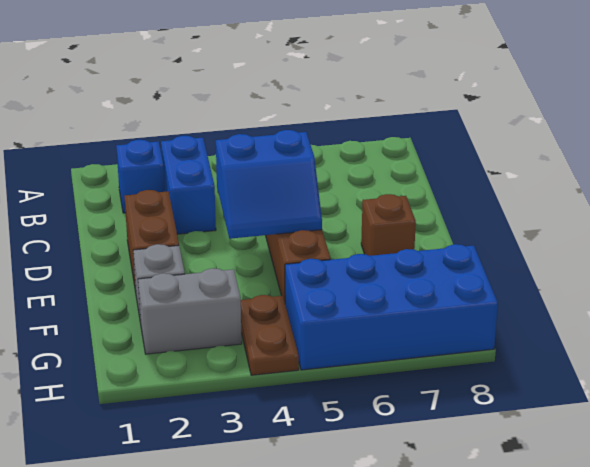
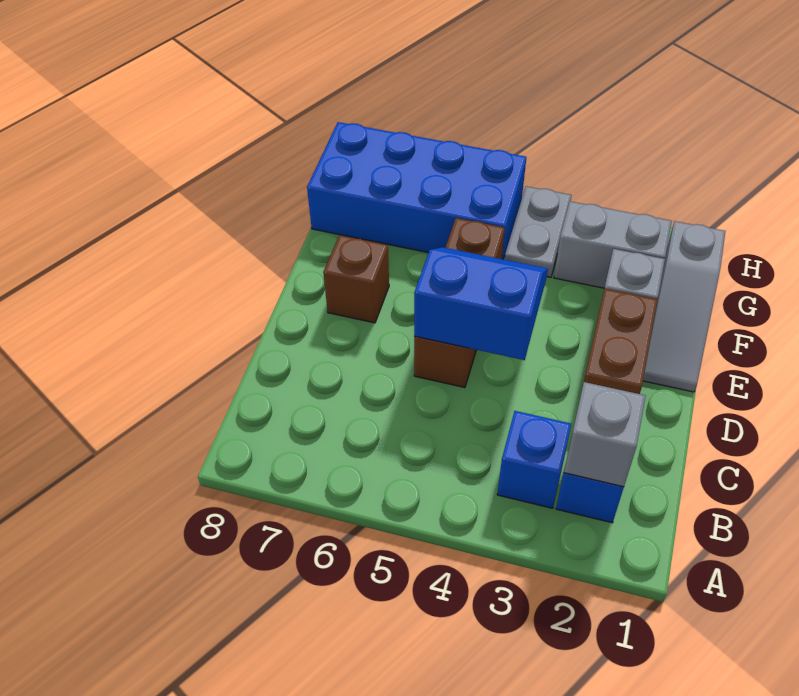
none -> grey brick B2 level 2
blue brick B3:C3 level 1 -> blue brick B3 level 1
none -> grey slope E1:G1 level 1 top G
brown plate G4:H4 level 1 -> grey plate G4:H4 level 1

